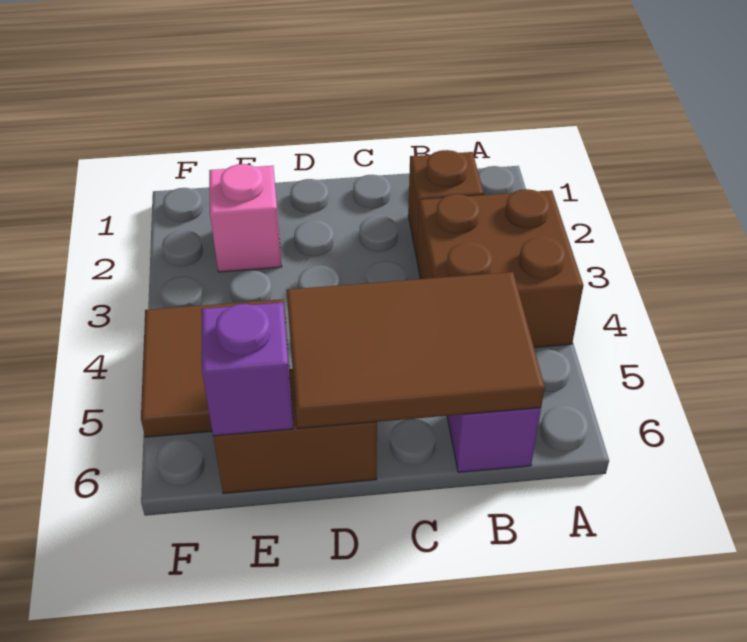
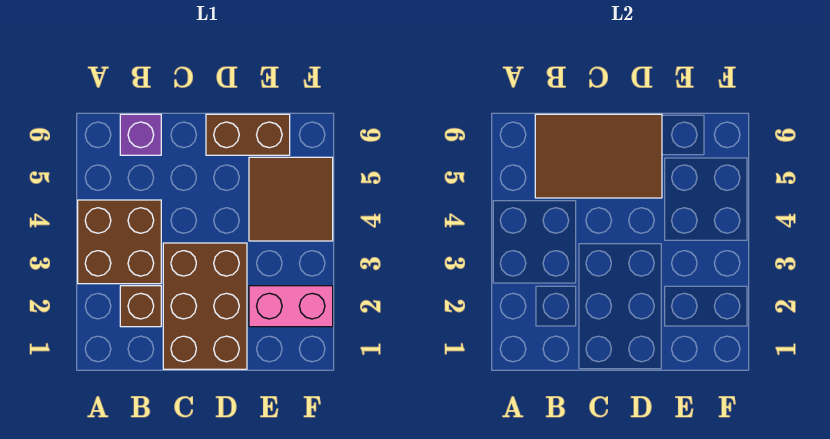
none -> brown brick C1:D3 level 1
pink brick E2 level 1 -> pink brick E2:F2 level 1
purple brick E6 level 2 -> none

